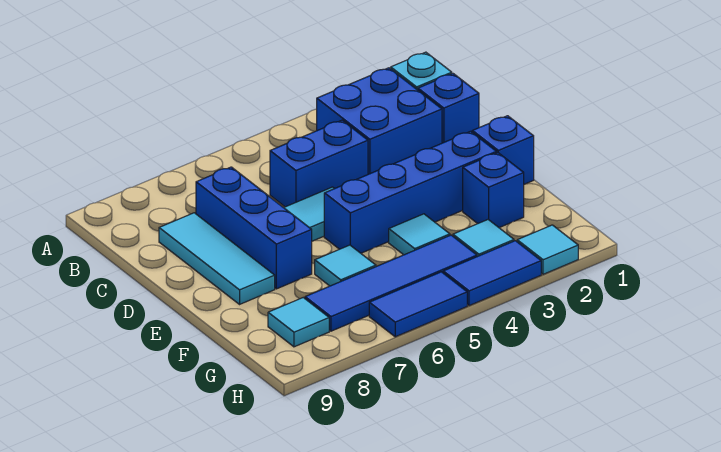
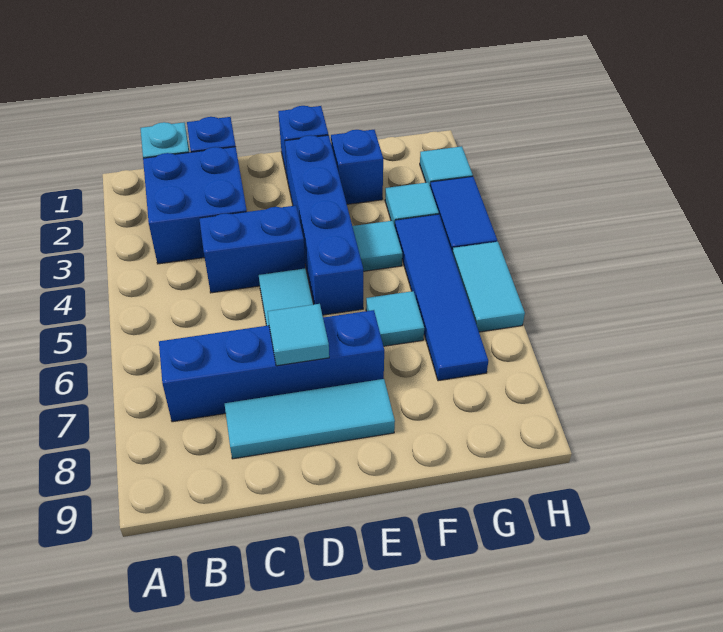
blue brick C4:C5 level 1 -> blue brick C4:D4 level 1
blue brick C7:E7 level 1 -> blue brick B7:E7 level 1
cyan tile G8 level 1 -> cyan tile D7 level 2
blue tile H5:H6 level 1 -> cyan tile H5:H6 level 1

